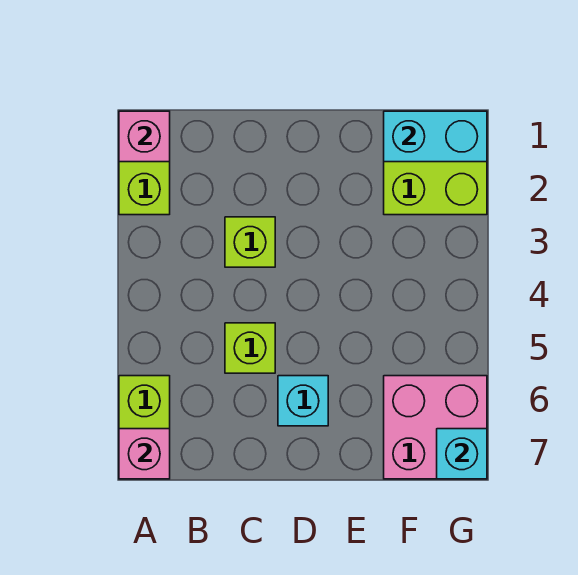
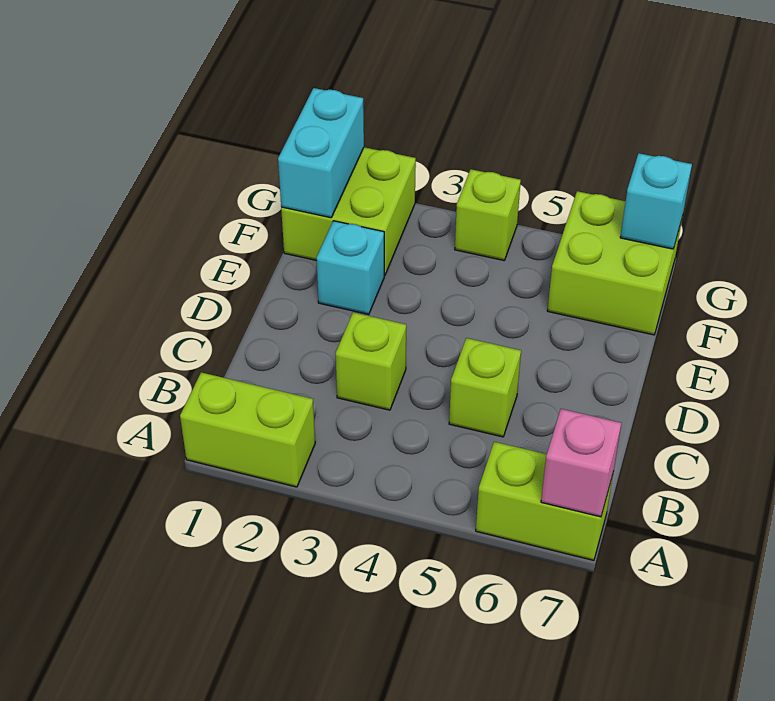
pink brick A1 level 2 -> none
cyan brick D6 level 1 -> cyan brick E2 level 1
pink brick F6:G7 level 1 -> lime brick F6:G7 level 1
none -> lime brick G4 level 1

